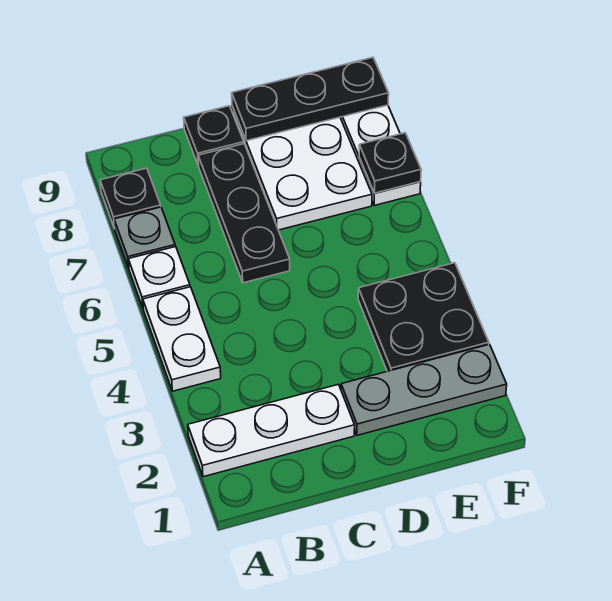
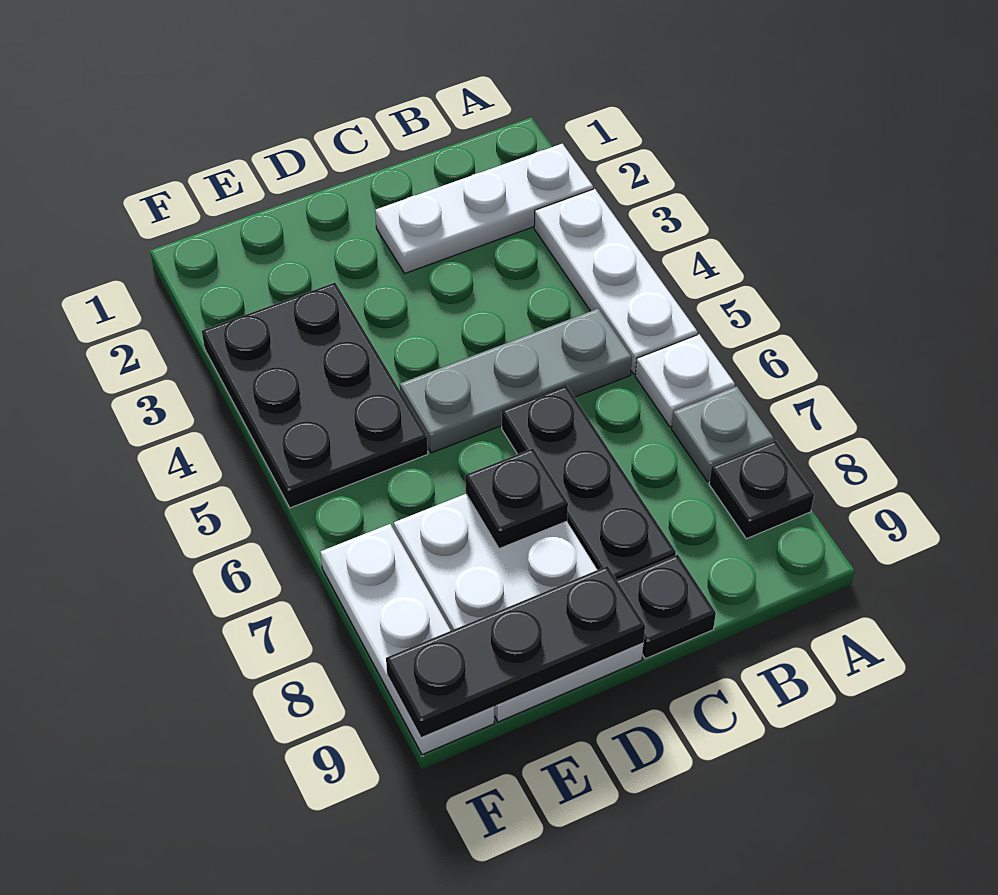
white plate A4:A5 level 1 -> white plate A3:A5 level 1
grey plate D2:F2 level 1 -> grey plate B5:D5 level 1
black plate E3:F4 level 1 -> black plate E3:F5 level 1
black plate F7 level 2 -> black plate D7 level 2

